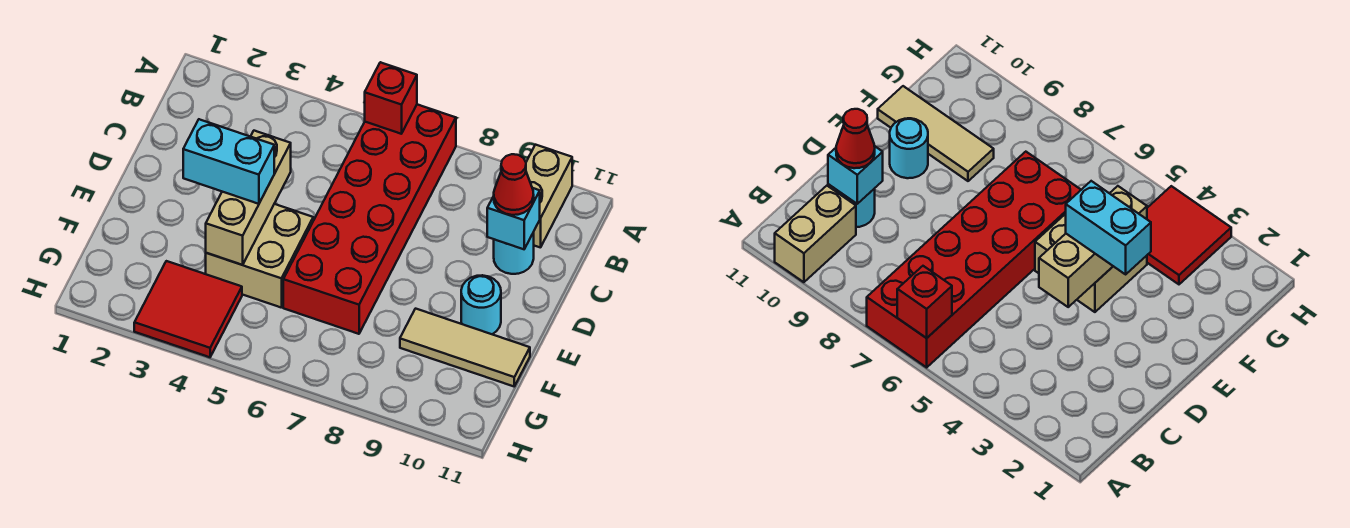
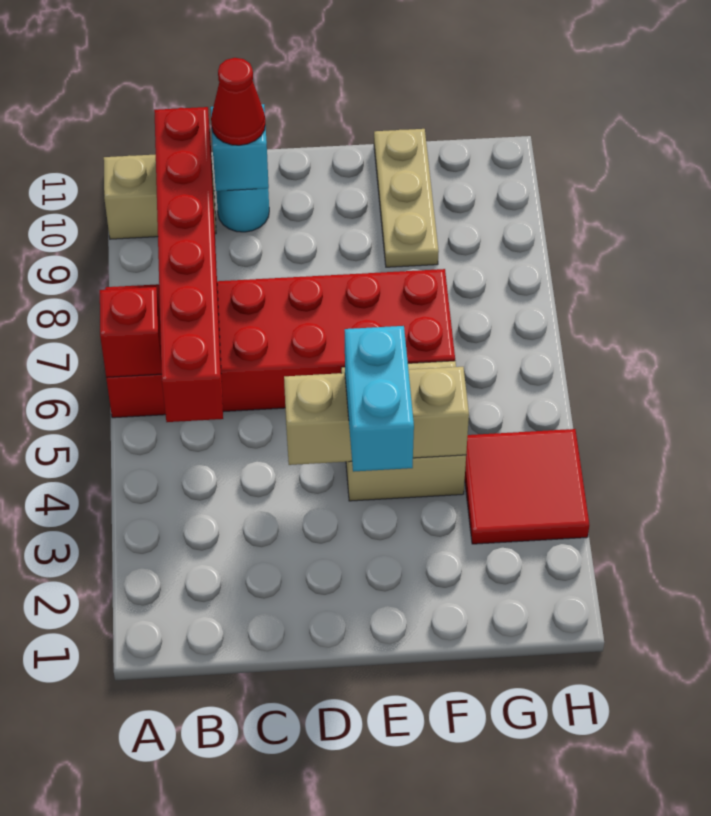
none -> red brick B5:B10 level 2
cyan round brick E10 level 1 -> none
tan tile F9:F11 level 1 -> tan plate F9:F11 level 1

